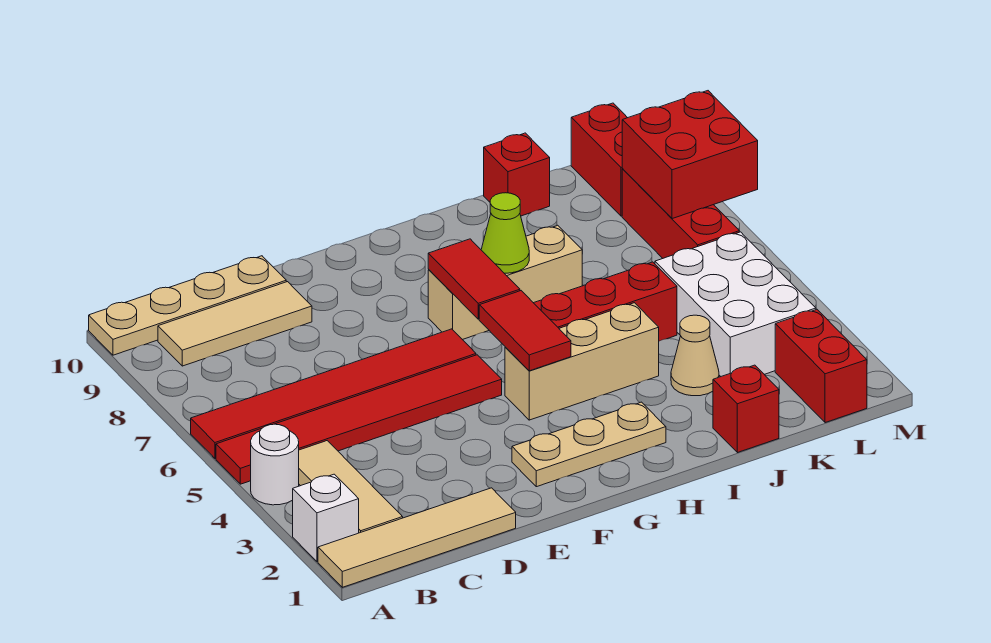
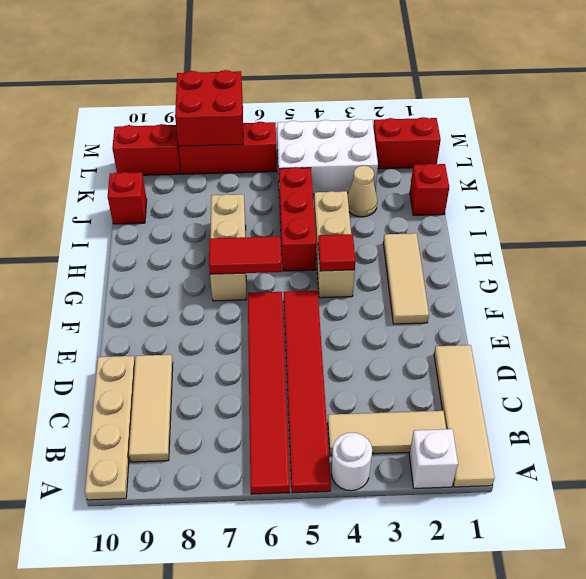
tan plate F2:H2 level 1 -> tan tile F2:H2 level 1
red tile G4:G5 level 2 -> red tile G4 level 2
lime cone H7 level 2 -> none

